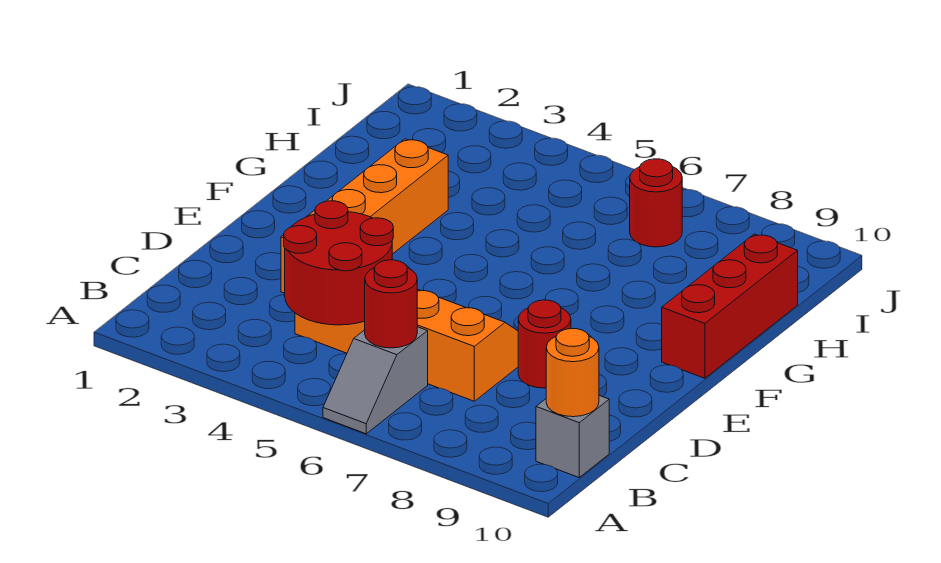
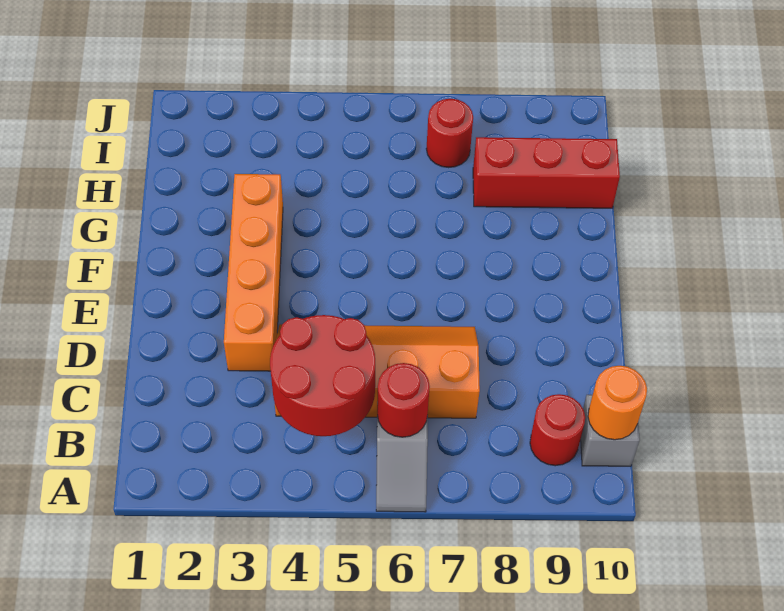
red round brick D8 level 1 -> red round brick B9 level 1
red brick F10:H10 level 1 -> red brick H8:H10 level 1

